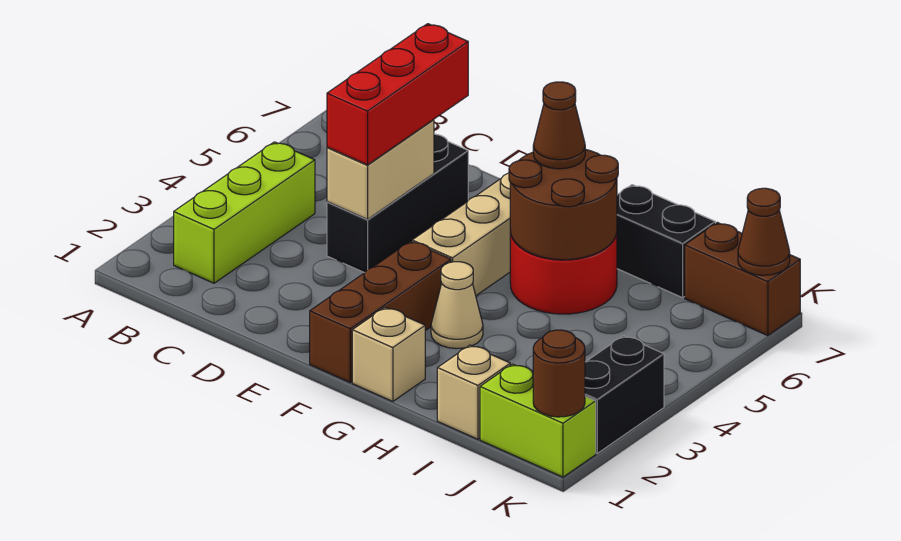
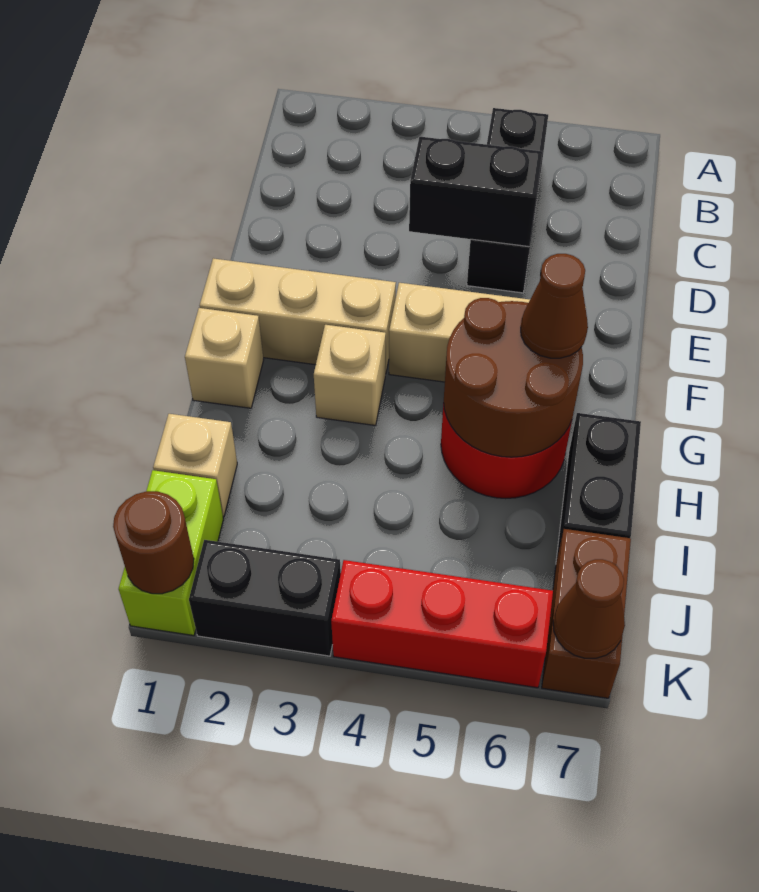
lime brick B2:B4 level 1 -> none
black brick D4:D6 level 1 -> black brick B5:D5 level 1
tan brick D4:D5 level 2 -> black brick D4:D5 level 2
red brick D4:D6 level 3 -> red brick K4:K6 level 1
brown brick F1:F3 level 1 -> tan brick F1:F3 level 1
tan cone G3 level 1 -> tan brick G3 level 1

